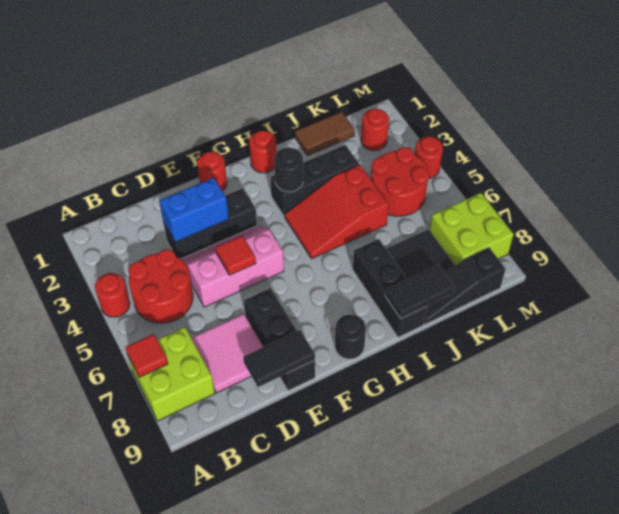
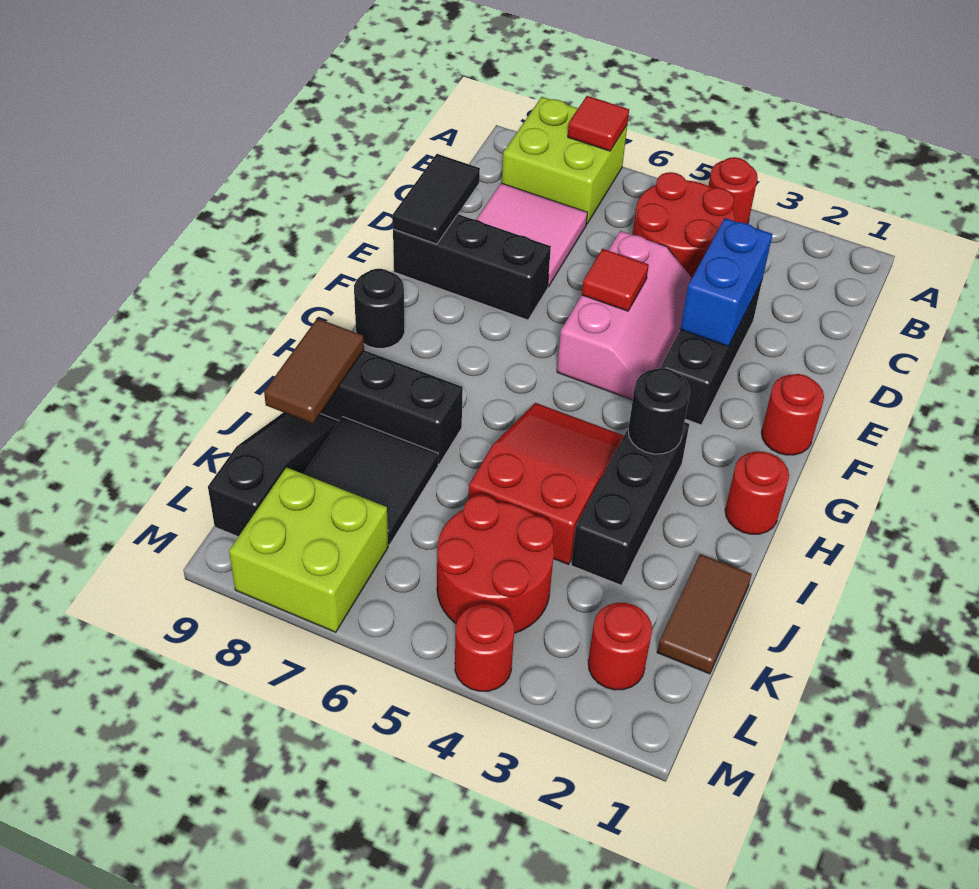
black tile I9:J9 level 2 -> brown tile I9:J9 level 2

